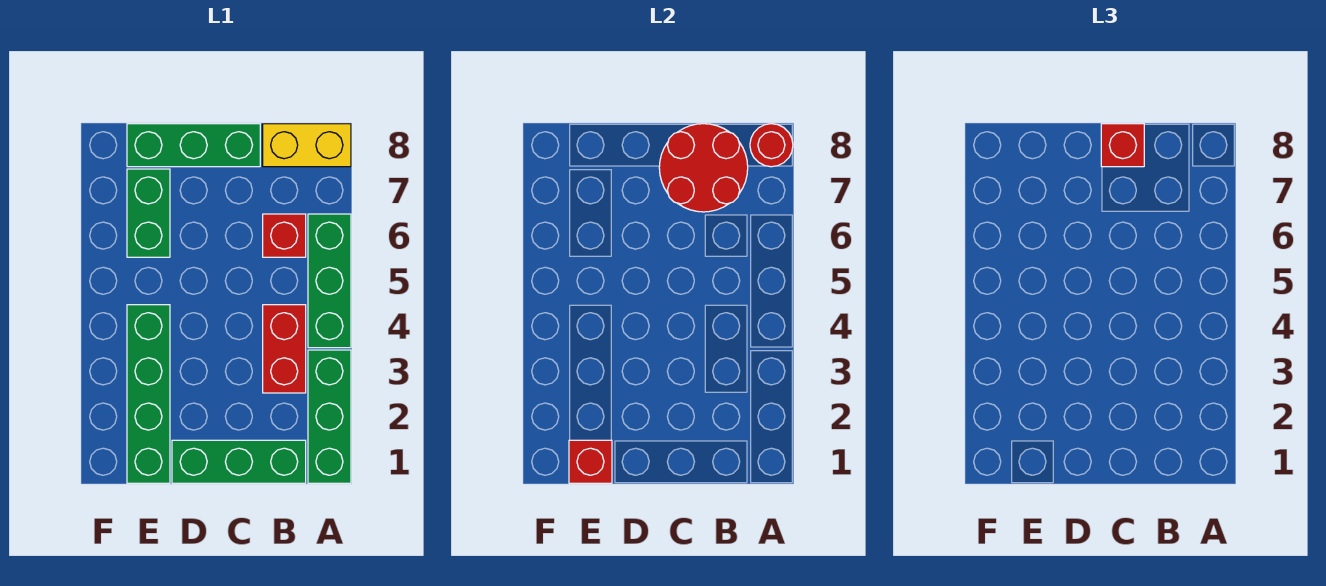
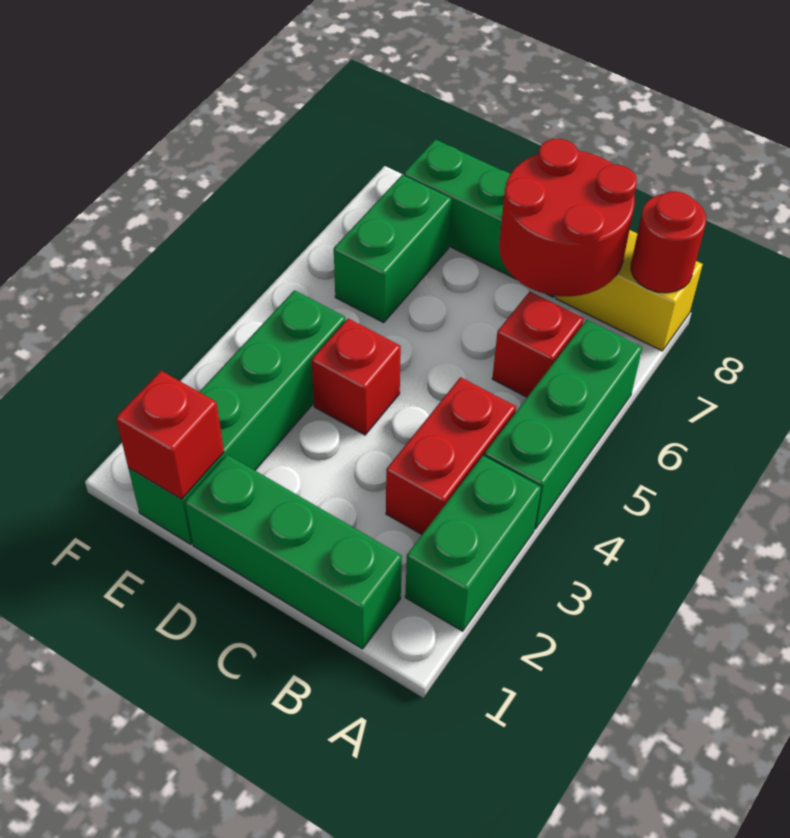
green brick A1:A3 level 1 -> green brick A2:A3 level 1
red brick C8 level 3 -> red brick D4 level 1

